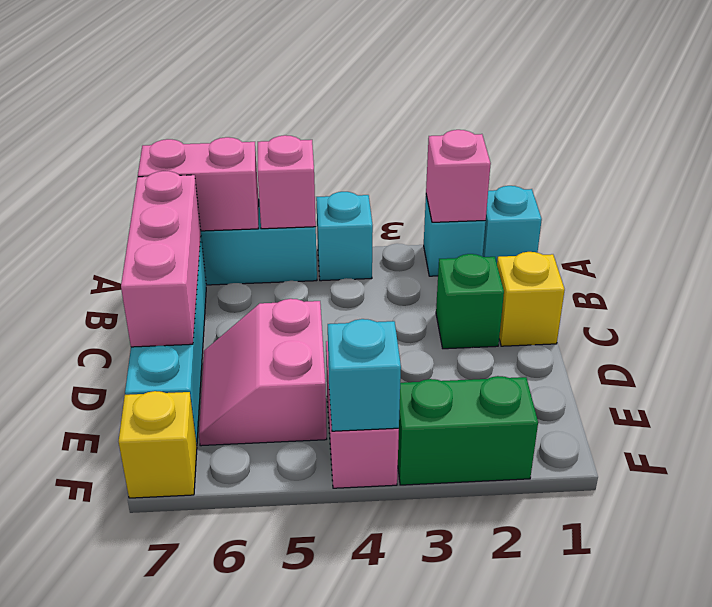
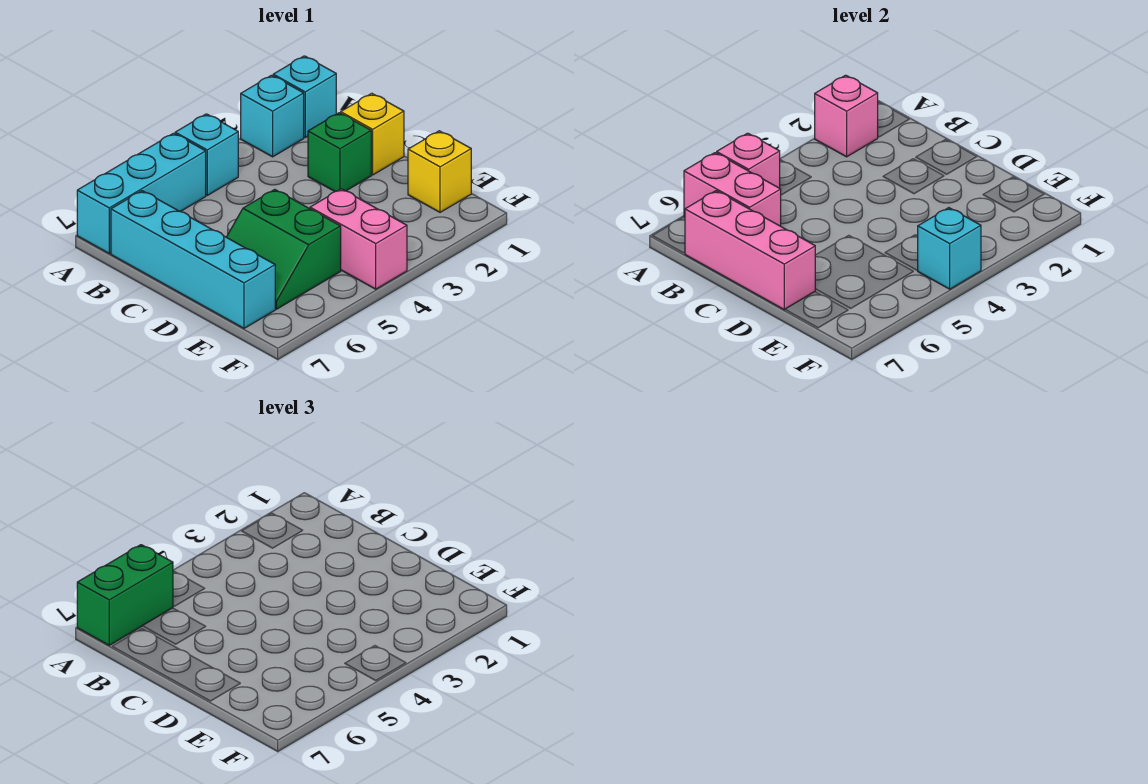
pink brick A6:A7 level 2 -> pink brick A6:B6 level 2
pink slope D5:E6 level 1 top 5 -> green slope D5:E6 level 1 top 5
green brick F2:F3 level 1 -> green brick A6:A7 level 3
yellow brick F7 level 1 -> yellow brick E1 level 1

